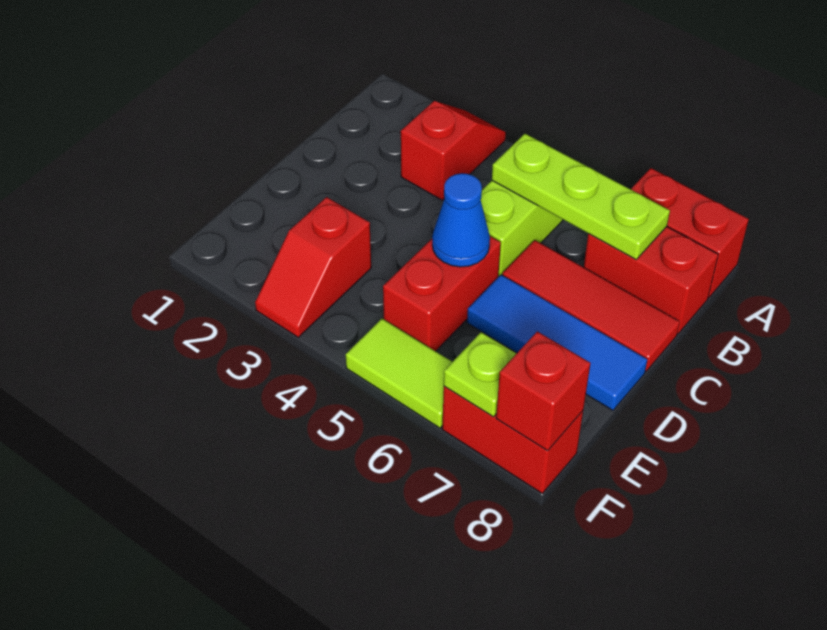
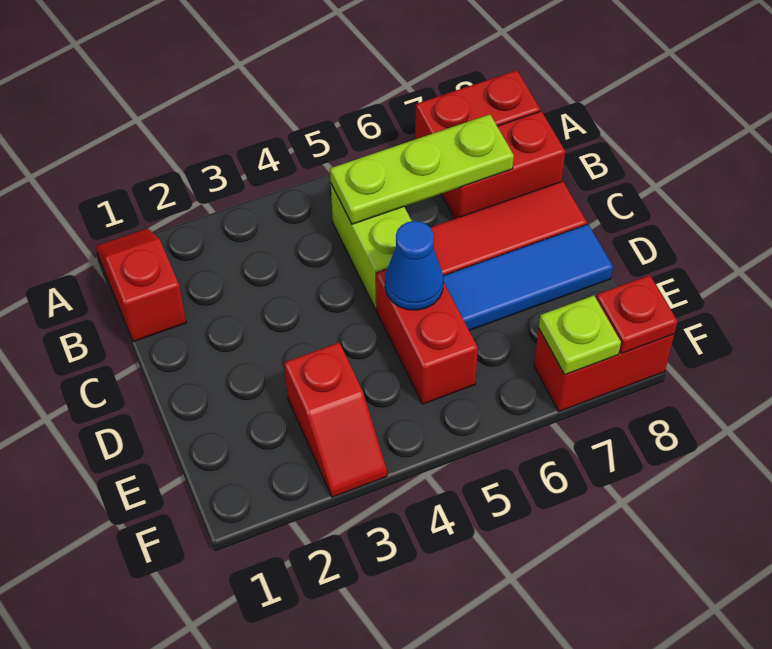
red slope A3:B3 level 1 top B -> red slope A1:B1 level 1 top B
lime tile F5:F6 level 1 -> none
red brick F8 level 2 -> red plate F8 level 2

